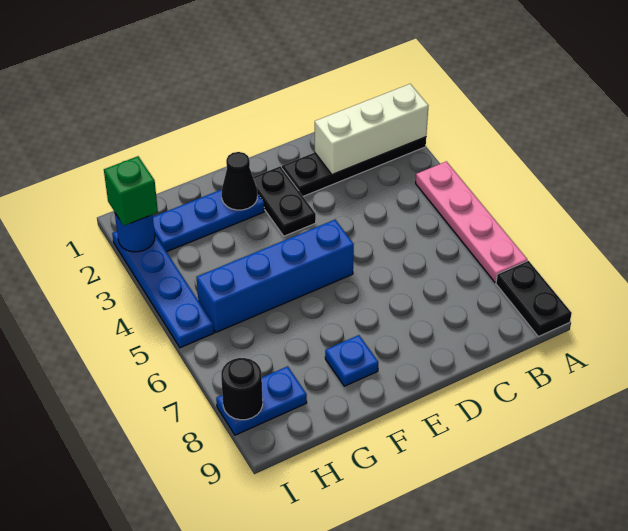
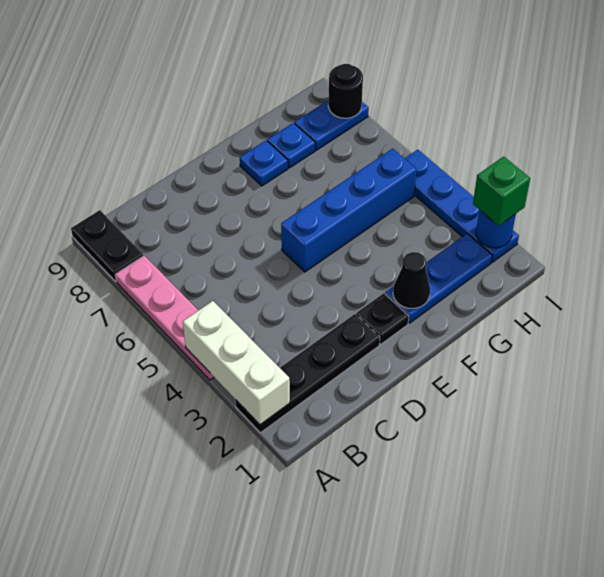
white brick A2:C2 level 2 -> white brick A2:A4 level 2
black plate E2:E3 level 1 -> black plate E2 level 1
none -> blue plate G8 level 1

